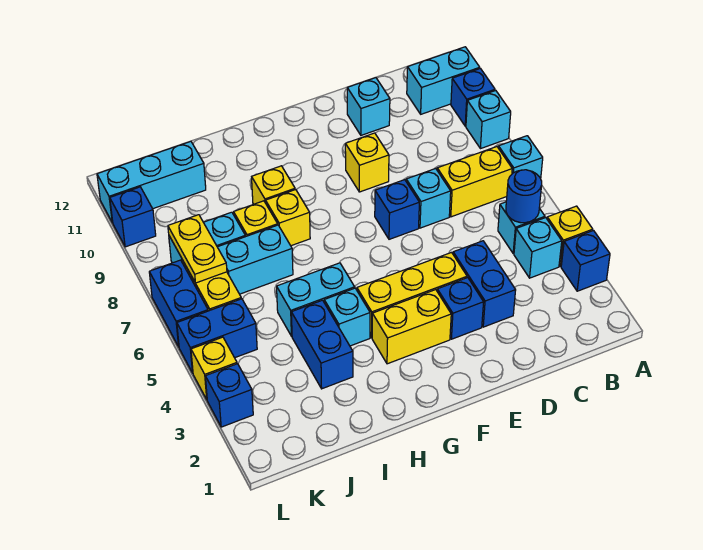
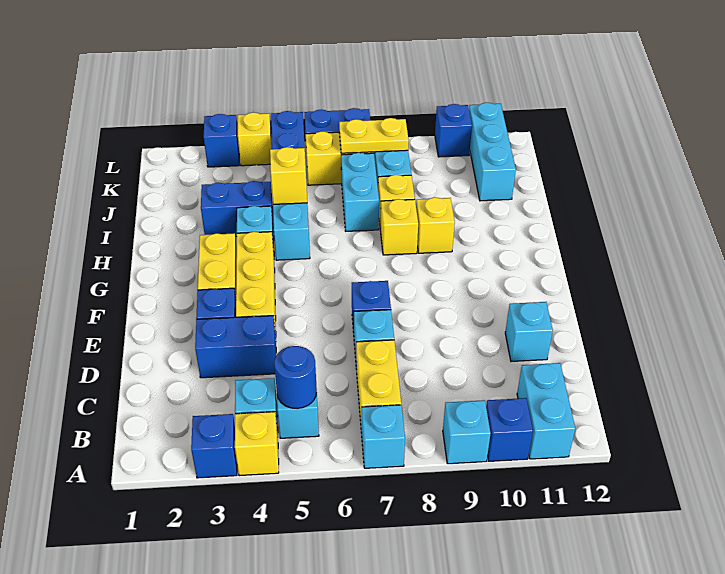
yellow brick E9 level 1 -> yellow brick I5 level 2

